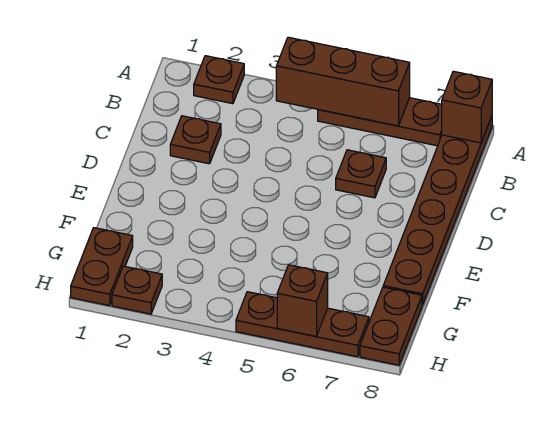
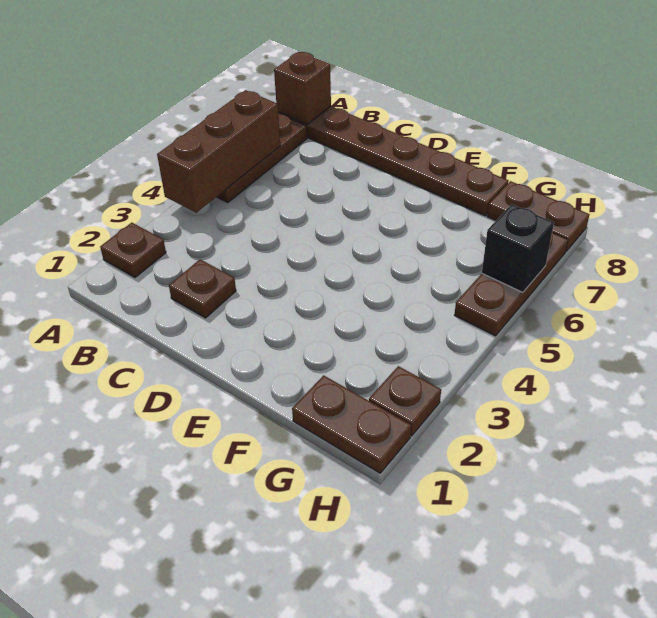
brown plate C6 level 1 -> none
brown brick H6 level 2 -> black brick H6 level 2

